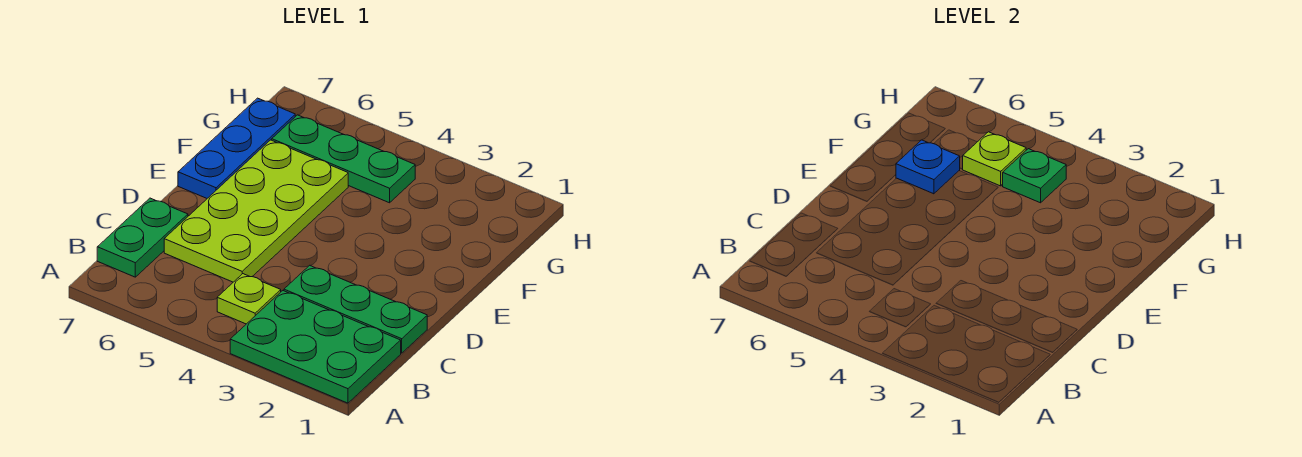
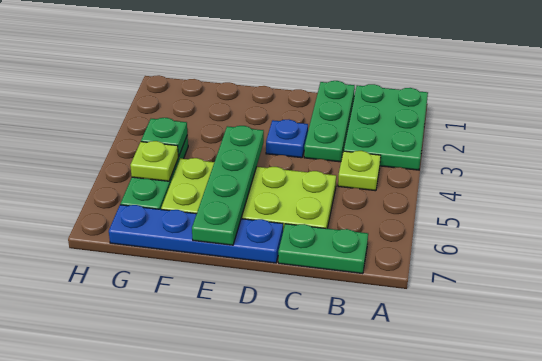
none -> green plate E4:E7 level 2
blue plate E7:G7 level 1 -> blue plate D7:G7 level 1
blue plate F6 level 2 -> blue plate D3 level 1

